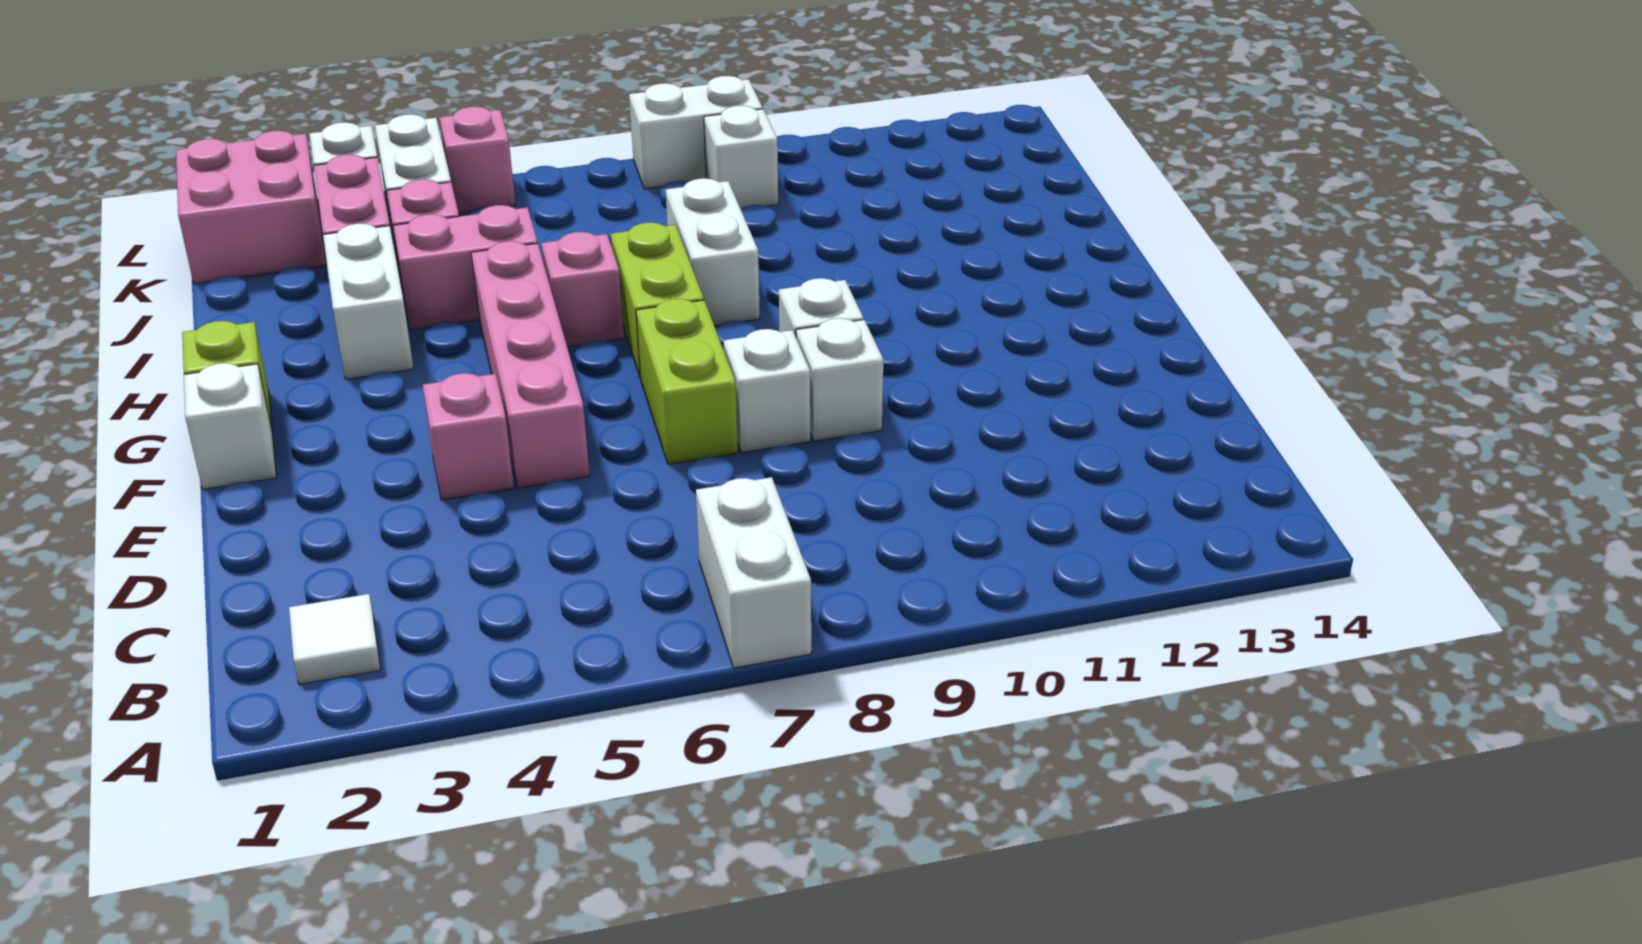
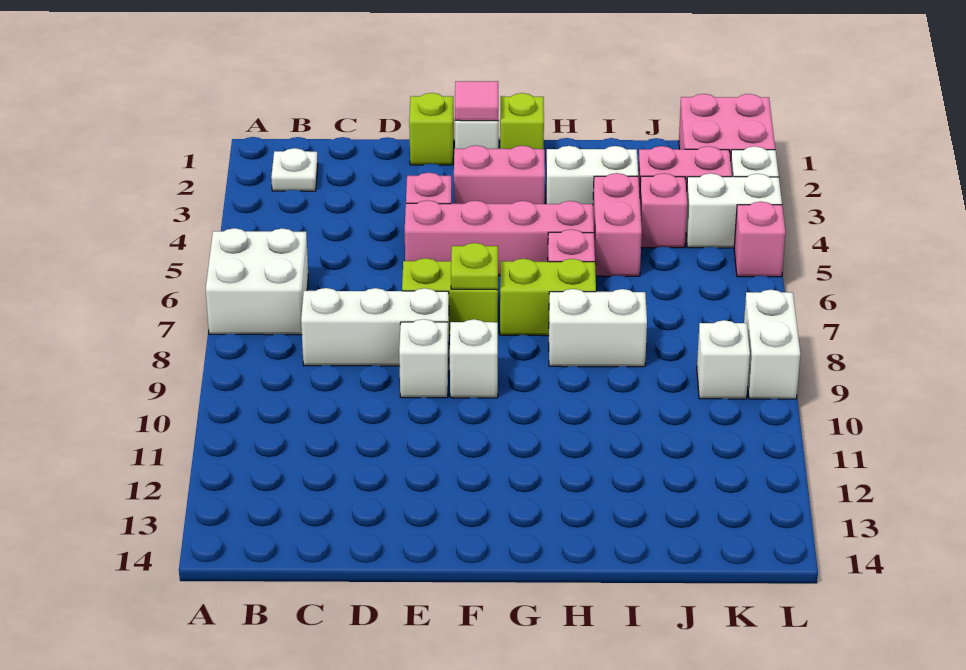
white brick A7:B7 level 1 -> white brick A6:B7 level 1
white tile B2 level 1 -> white plate B2 level 1
none -> lime brick E1 level 1
white brick E8 level 1 -> white brick C8:E8 level 1
none -> pink tile F1 level 2
none -> pink brick F3:G3 level 1
none -> lime plate F7 level 2

